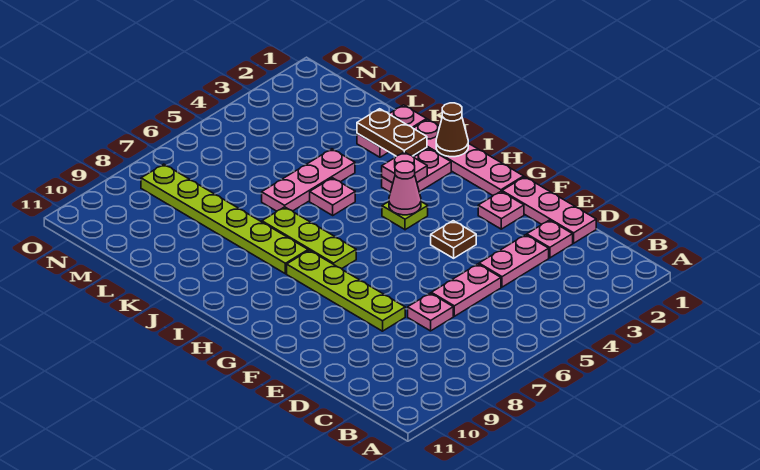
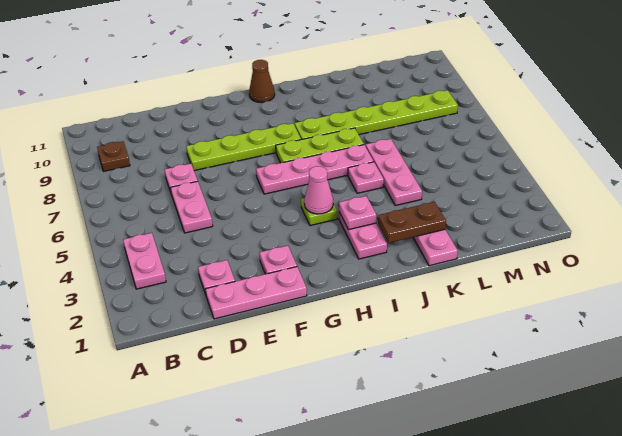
pink plate D3:D4 level 1 -> pink plate B3:B4 level 1
brown plate F4 level 1 -> brown plate B9 level 1
pink plate G1:J1 level 1 -> pink plate G6:J6 level 1
brown cone I1 level 2 -> brown cone H11 level 1

